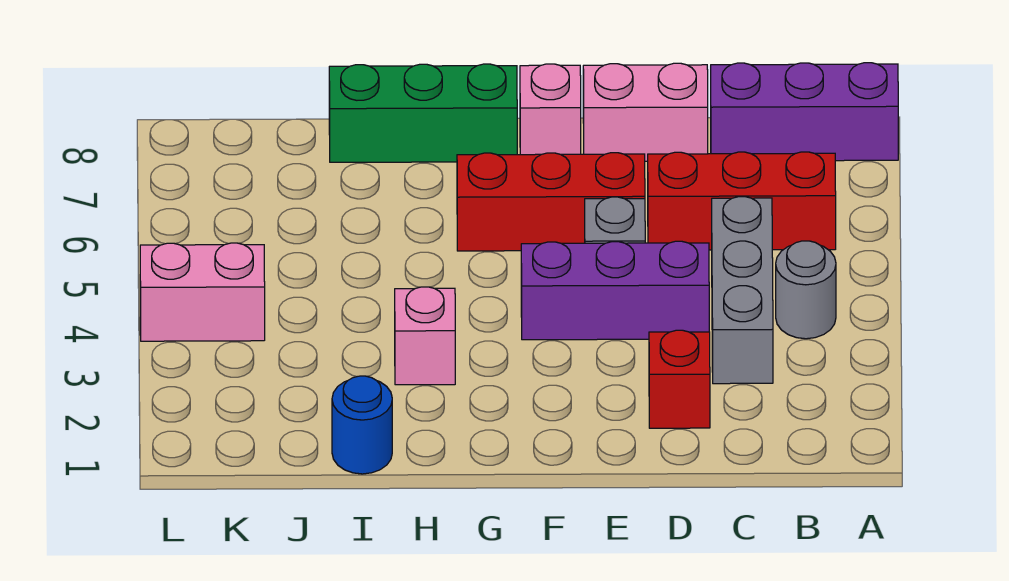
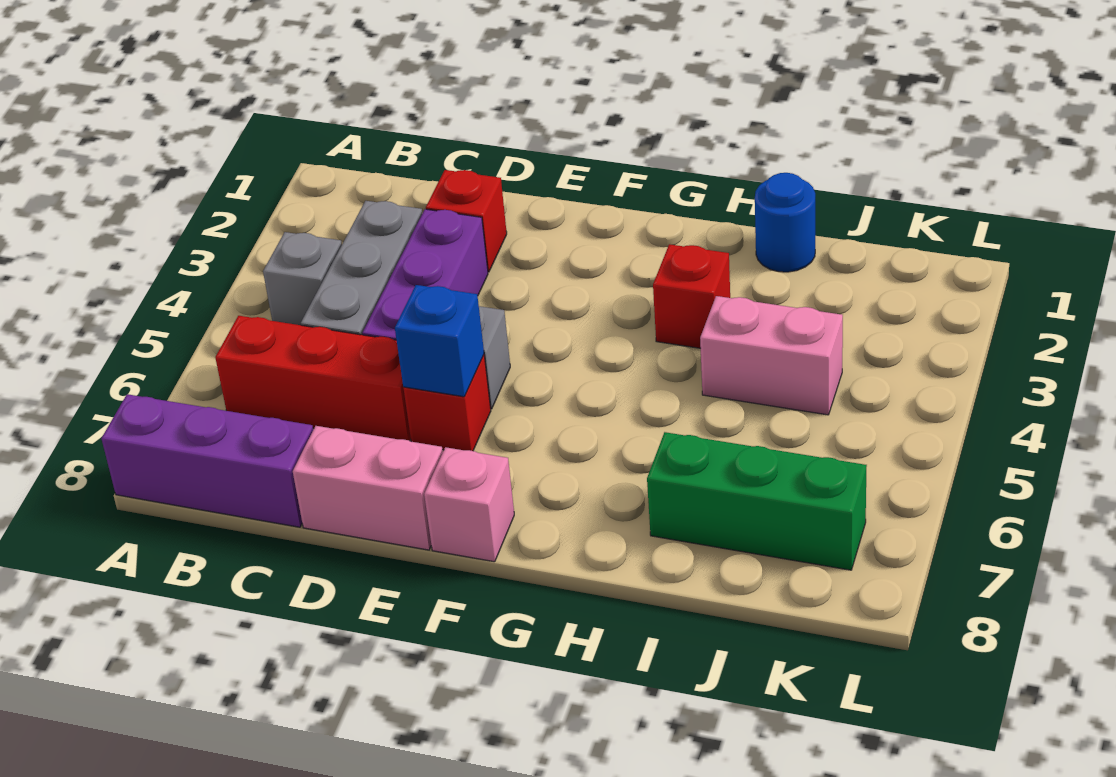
grey round brick B4 level 1 -> grey brick B4 level 1
purple brick D4:F4 level 1 -> purple brick D3:D5 level 1
red brick E6:G6 level 1 -> red brick E6 level 1
none -> blue brick E6 level 2
green brick G8:I8 level 1 -> green brick I7:K7 level 1
pink brick H3 level 1 -> red brick H3 level 1
pink brick K4:L4 level 1 -> pink brick I4:J4 level 1

